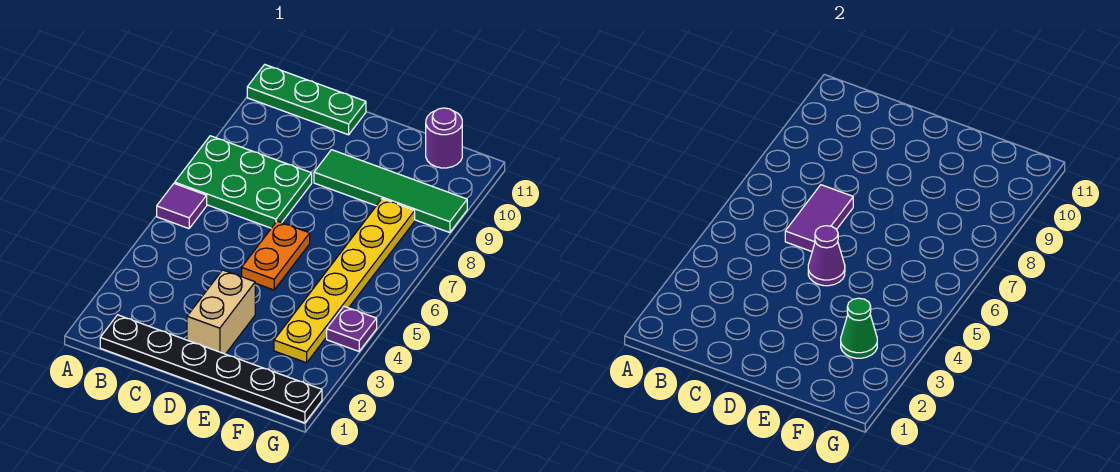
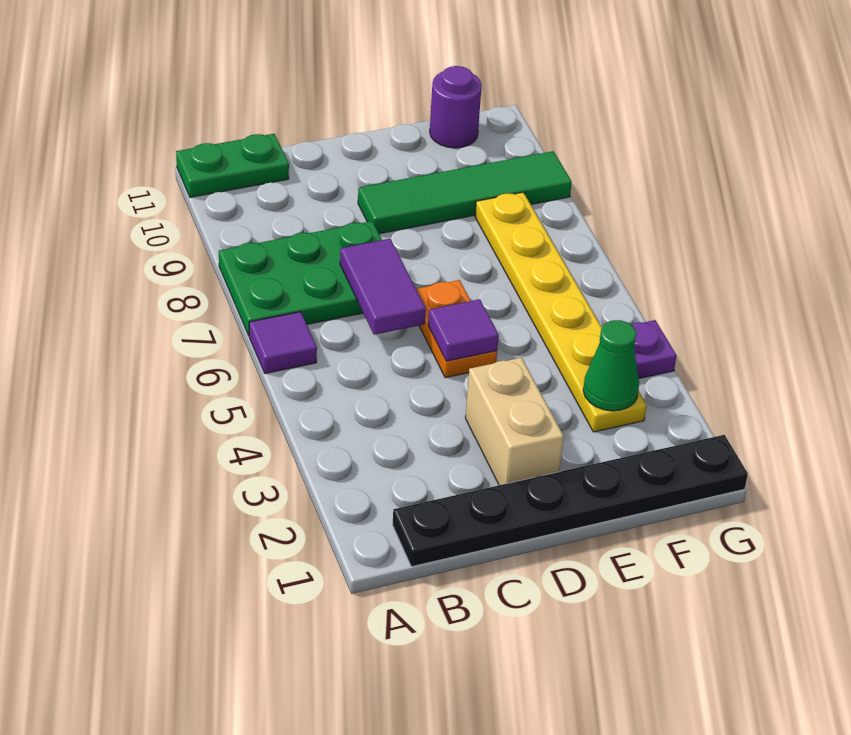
green plate A11:C11 level 1 -> green plate A11:B11 level 1
purple cone D5 level 2 -> purple tile D5 level 2

